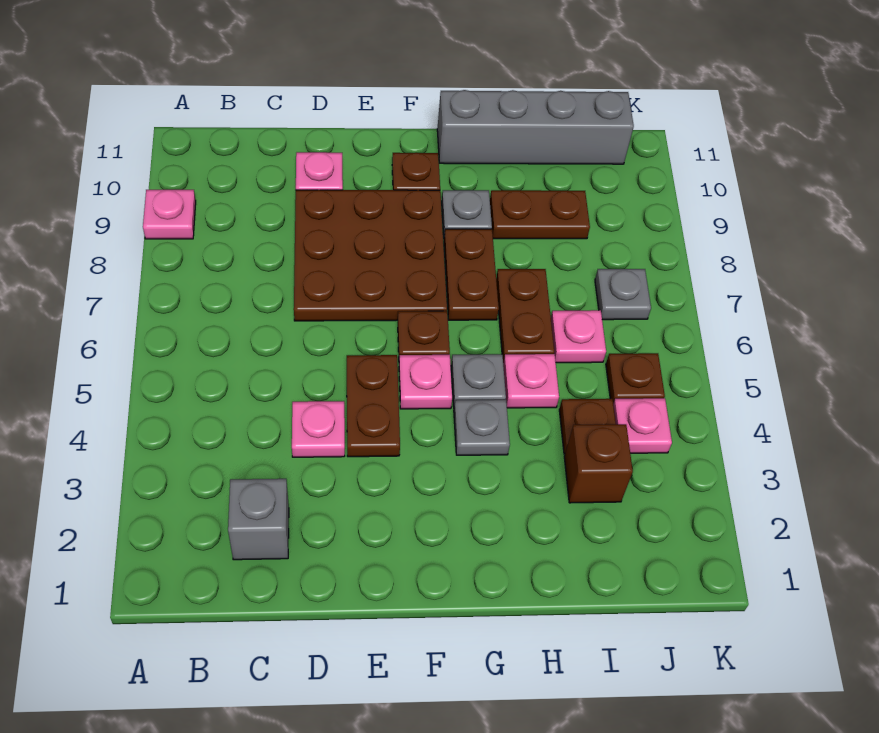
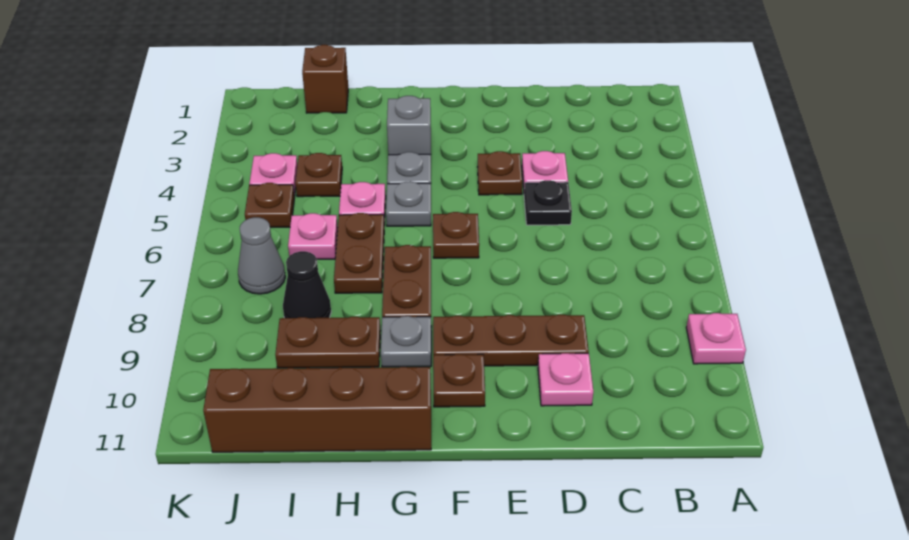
grey brick C2 level 1 -> grey brick G3 level 1
none -> black plate D5 level 1
brown plate D7:F9 level 1 -> brown plate D9:F9 level 1
brown plate E4:E5 level 1 -> brown plate E4 level 1
pink plate F5 level 1 -> none
grey brick G11:J11 level 1 -> brown brick G11:J11 level 1
brown brick I3 level 1 -> brown brick I1 level 1
none -> black cone I8 level 1
grey plate J7 level 1 -> grey cone J7 level 1

